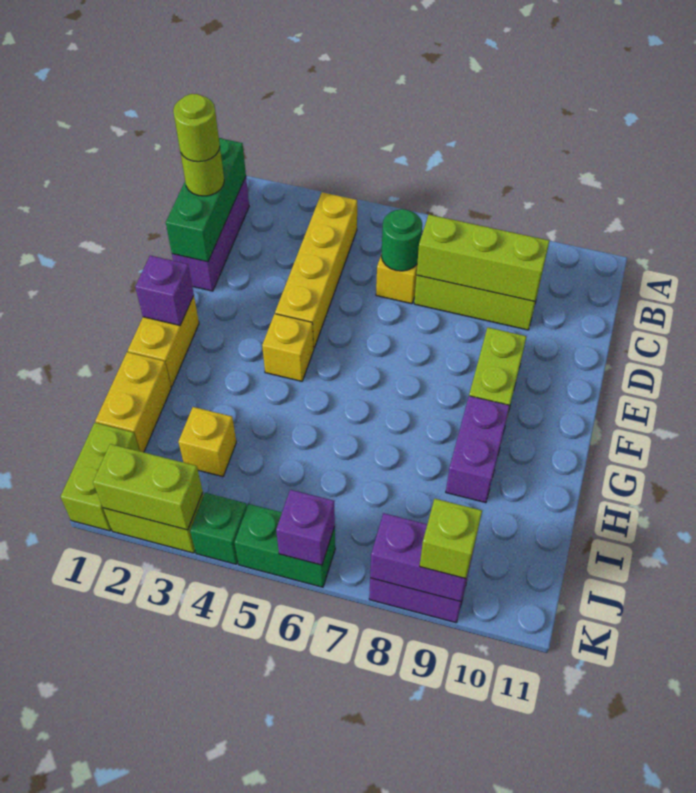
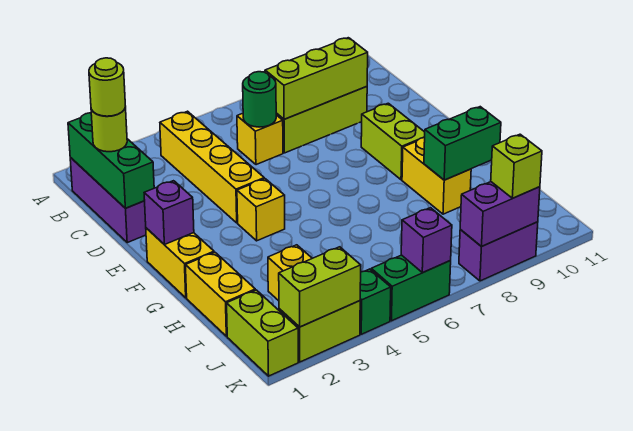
purple brick G9:H9 level 1 -> yellow brick G9:H9 level 1
none -> green brick H9:H10 level 2

